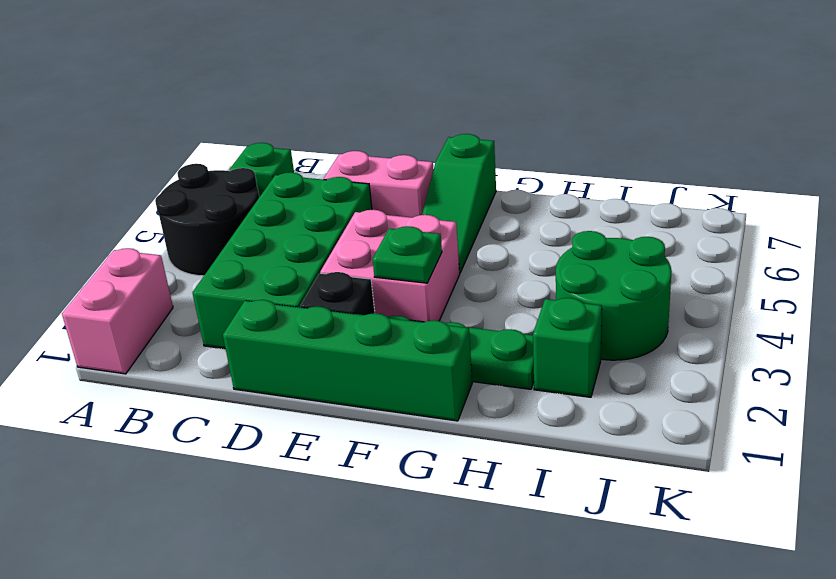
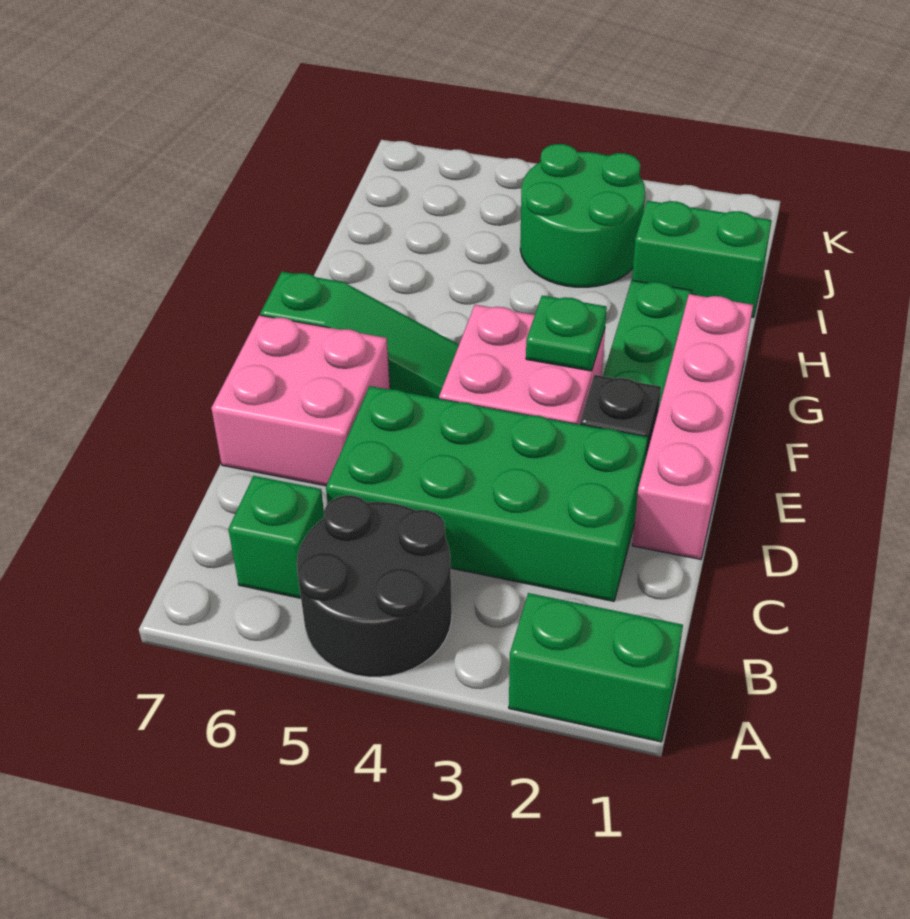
pink brick A1:A2 level 1 -> green brick A1:A2 level 1
green brick D1:G1 level 1 -> pink brick D1:G1 level 1
pink brick D6:E6 level 1 -> pink brick D6:E7 level 1
green brick I2 level 1 -> green brick I1:I2 level 1

